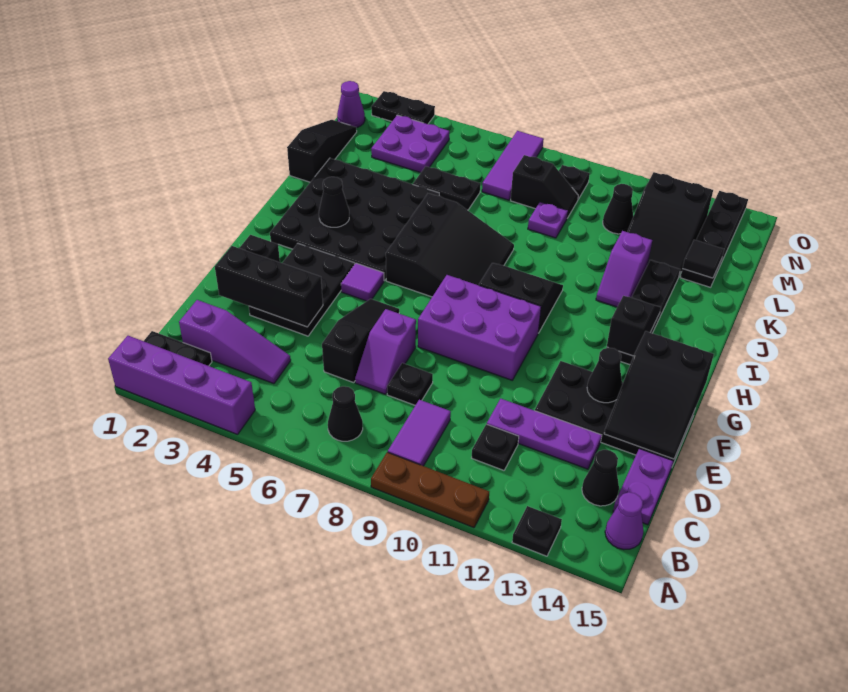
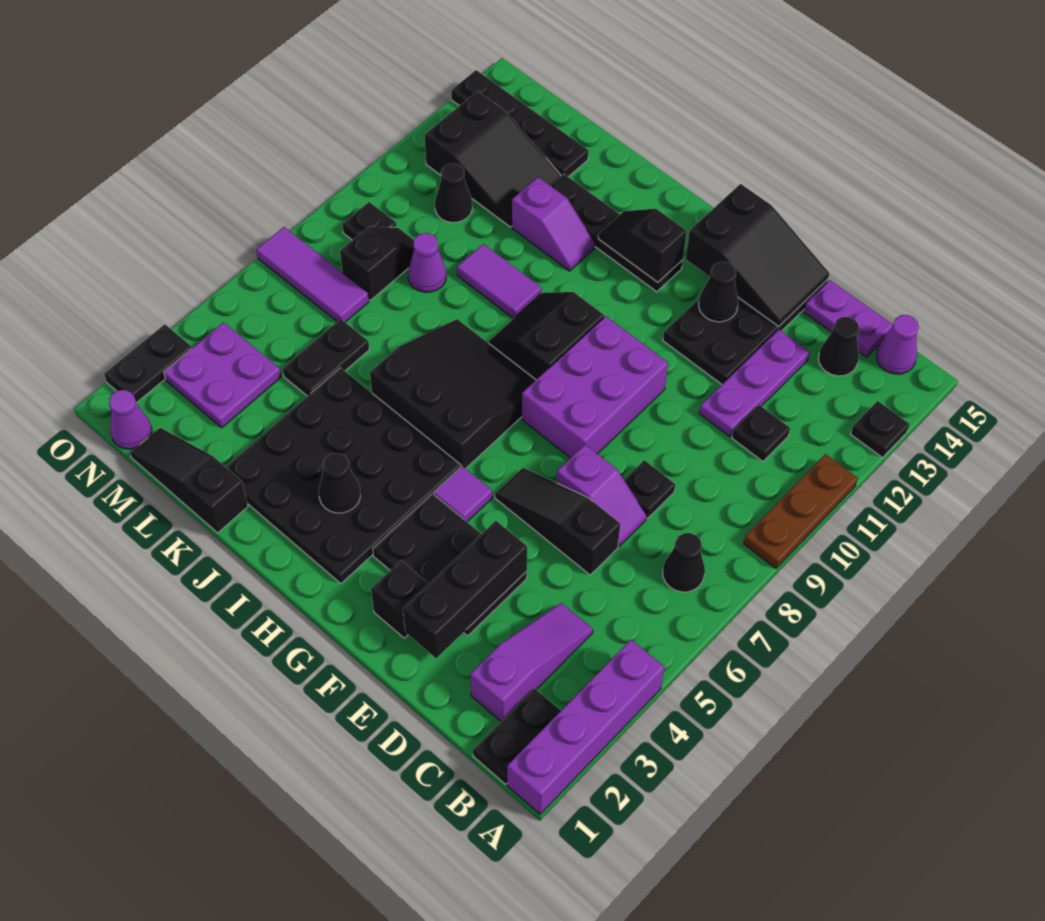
purple tile B9:C9 level 1 -> purple tile J10:K10 level 1
purple plate L9 level 1 -> purple cone L9 level 1
black tile L14 level 2 -> none

